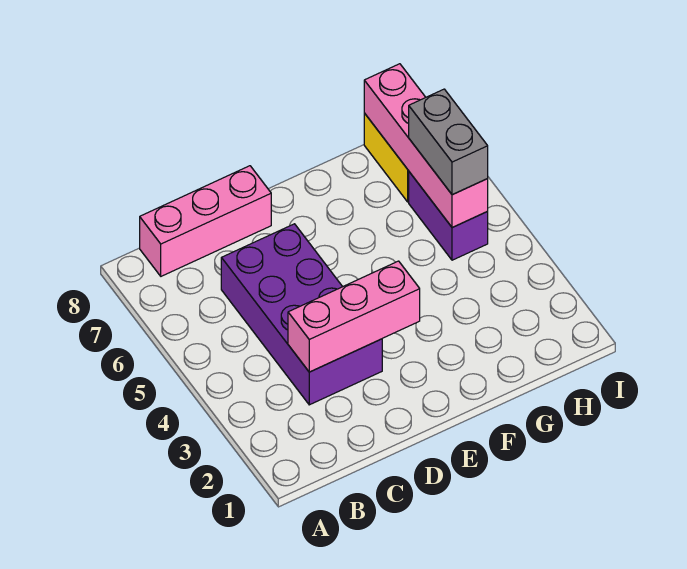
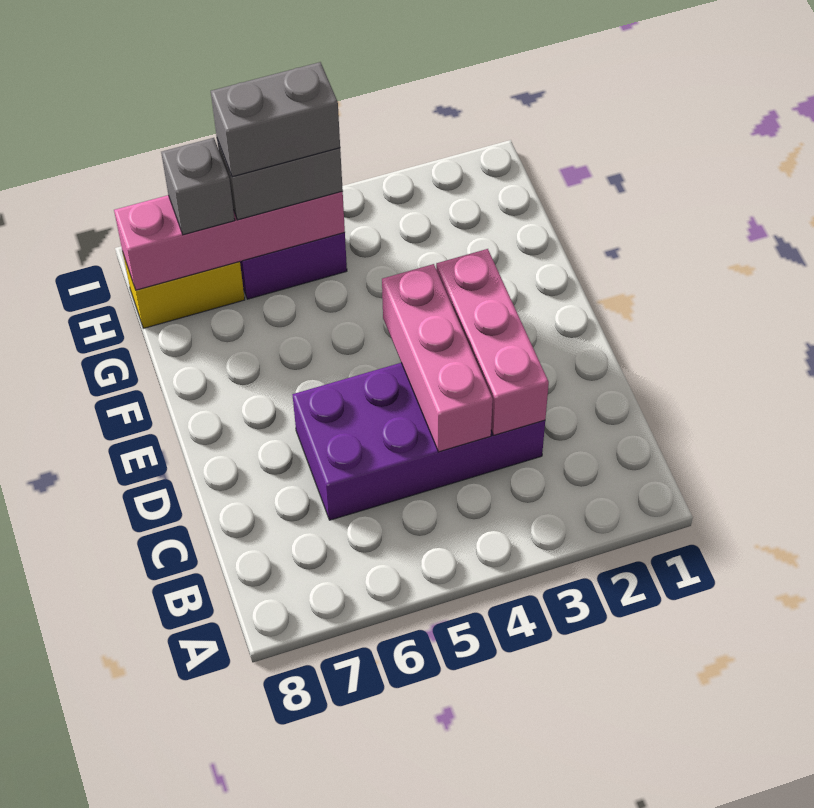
pink brick B8:D8 level 1 -> pink brick C4:E4 level 2
none -> grey brick H5:H6 level 4
none -> grey brick H7 level 3

